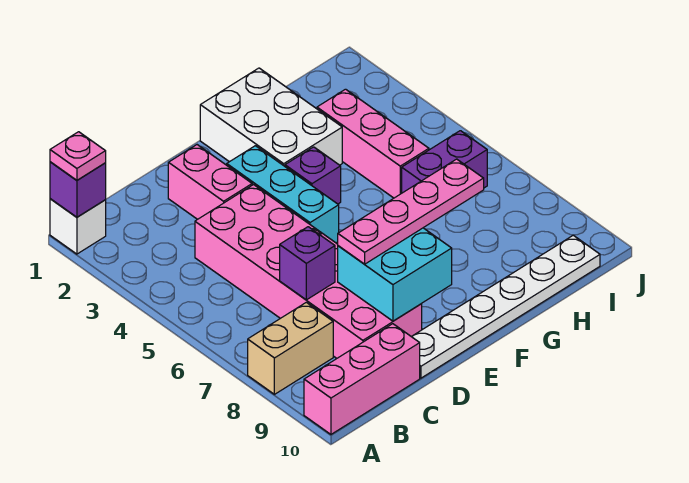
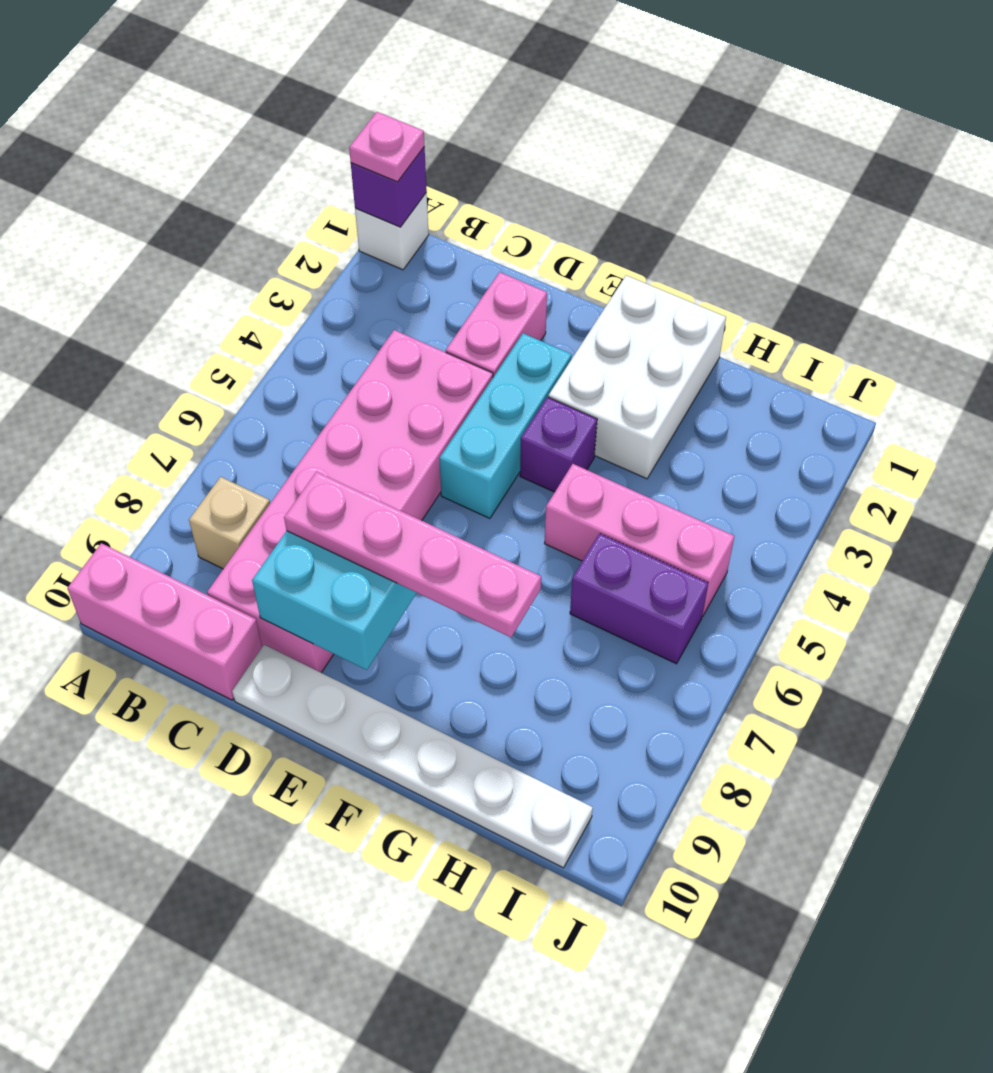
tan brick A8:B8 level 1 -> tan brick B8 level 1
purple brick C7 level 2 -> none
pink brick H3:H5 level 1 -> pink brick G5:I5 level 1

